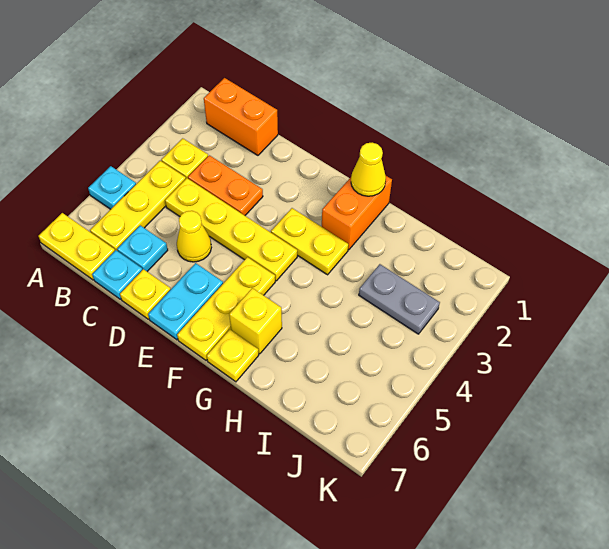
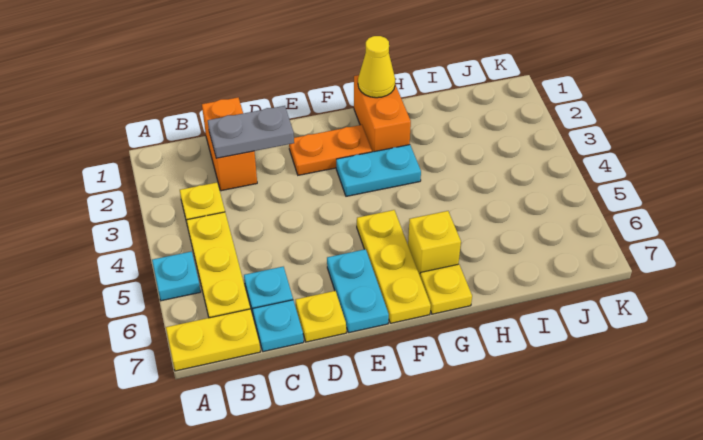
orange brick B1:C1 level 1 -> orange brick C1:C2 level 1
orange plate C3:D3 level 1 -> orange plate E2:F2 level 1
yellow plate C4:F4 level 1 -> none
yellow cone D5 level 1 -> none
yellow plate F3:G3 level 1 -> cyan plate F3:G3 level 1
grey plate I3:J3 level 1 -> grey plate C2:D2 level 2

